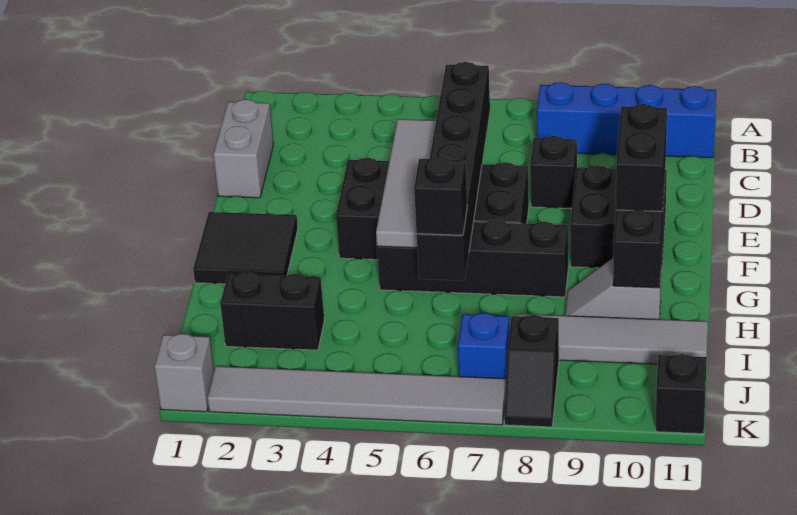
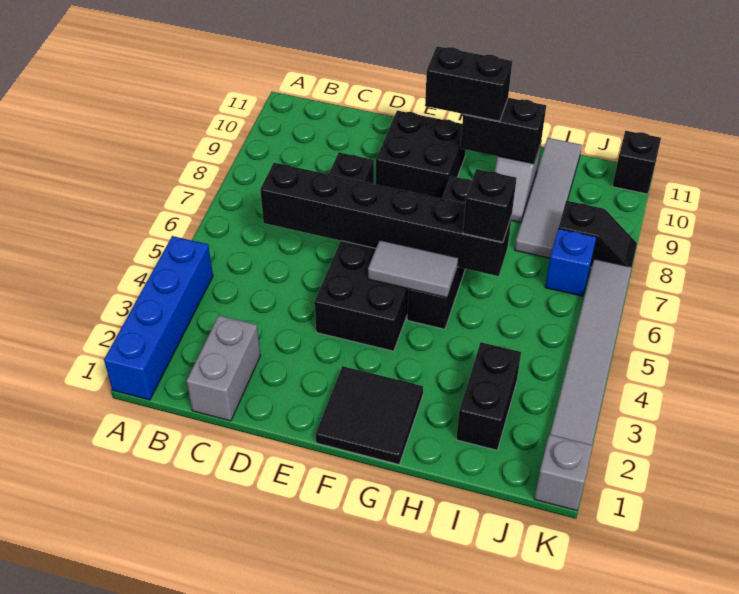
blue brick B8:B11 level 1 -> blue brick A1:A4 level 1
grey brick C1:D1 level 1 -> grey brick C1:C2 level 1
grey tile D5:G5 level 2 -> grey tile F5:G5 level 2

